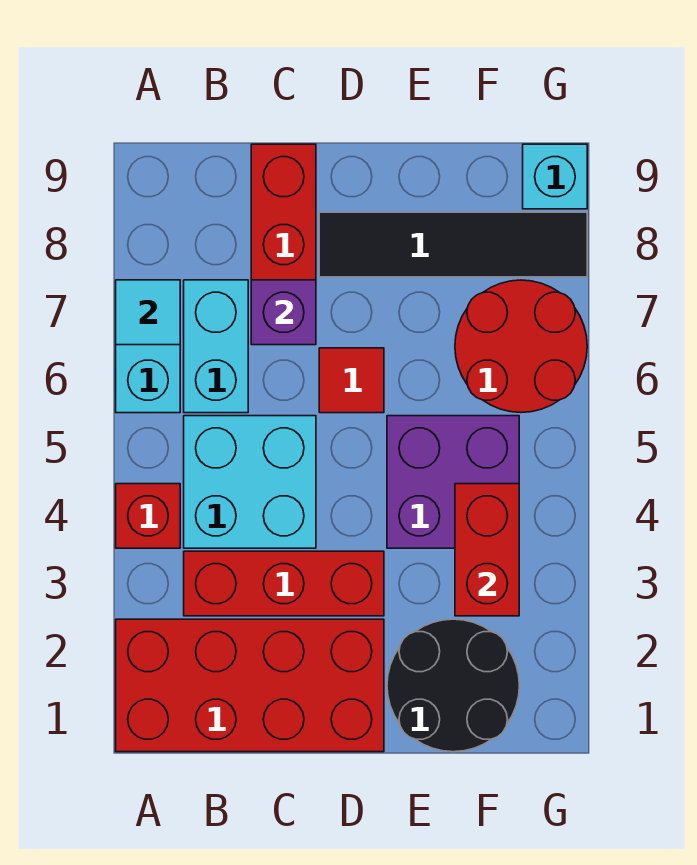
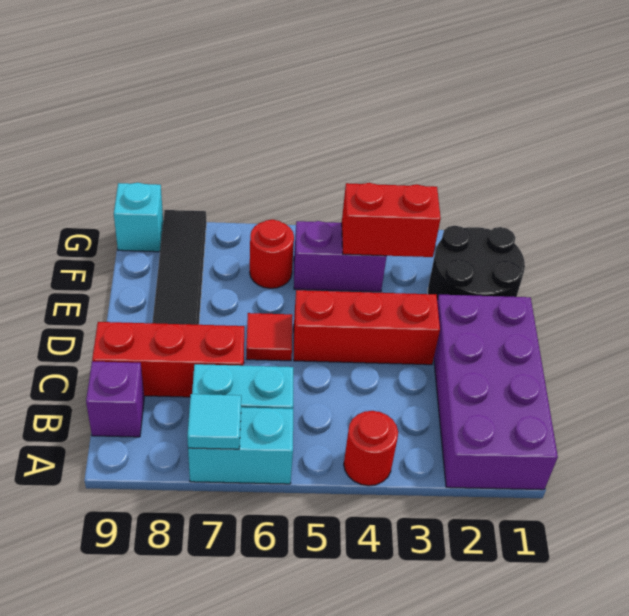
red brick A1:D2 level 1 -> purple brick A1:D2 level 1
red brick A4 level 1 -> red round brick A4 level 1
red brick B3:D3 level 1 -> red brick D3:D5 level 1
cyan brick B4:C5 level 1 -> none
purple brick C7 level 2 -> purple brick B9 level 1
purple brick E4:F5 level 1 -> purple brick F4:F5 level 1
red round brick F6:G7 level 1 -> red round brick F6 level 1

